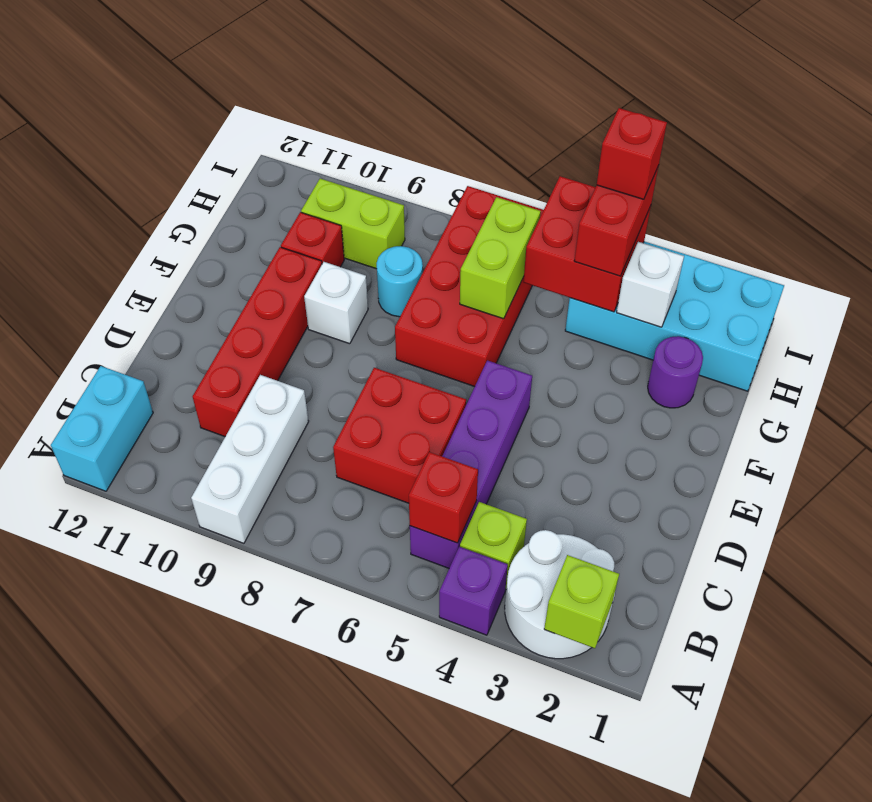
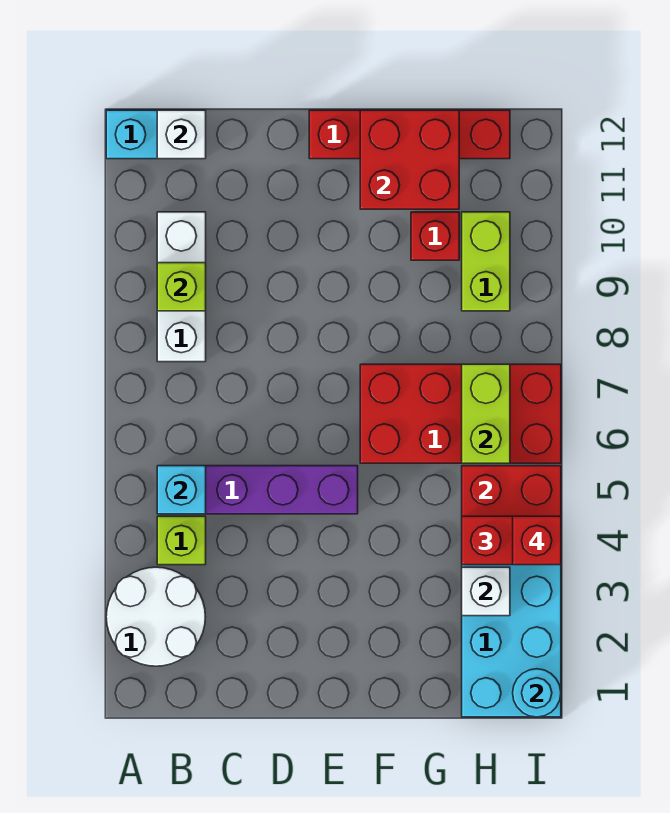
lime brick A2 level 2 -> lime brick B9 level 2
purple brick A4 level 1 -> none
white brick A9:C9 level 1 -> white brick B8:B10 level 1
red brick B5 level 2 -> cyan brick B5 level 2
red brick C6:D7 level 1 -> red brick F11:G12 level 2
red brick C10:F10 level 1 -> red brick E12:H12 level 1
white brick F9 level 1 -> white brick B12 level 2
purple round brick G2 level 1 -> none
lime brick G6:H6 level 2 -> lime brick H6:H7 level 2
cyan round brick G8 level 1 -> cyan round brick I1 level 2

